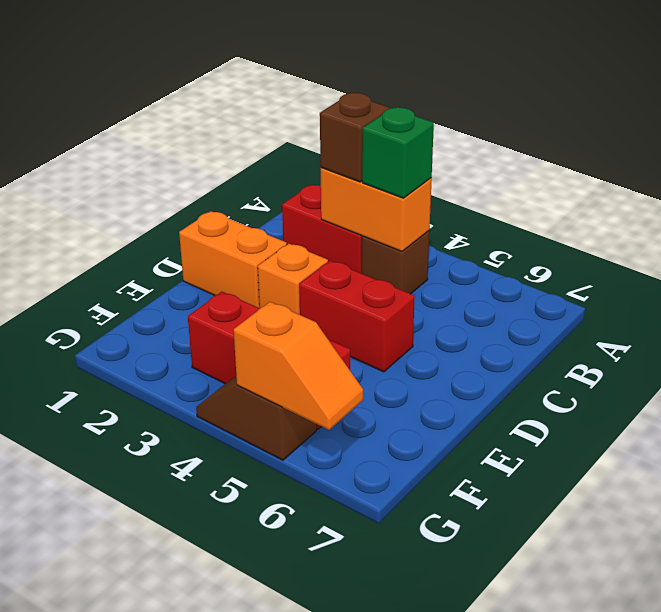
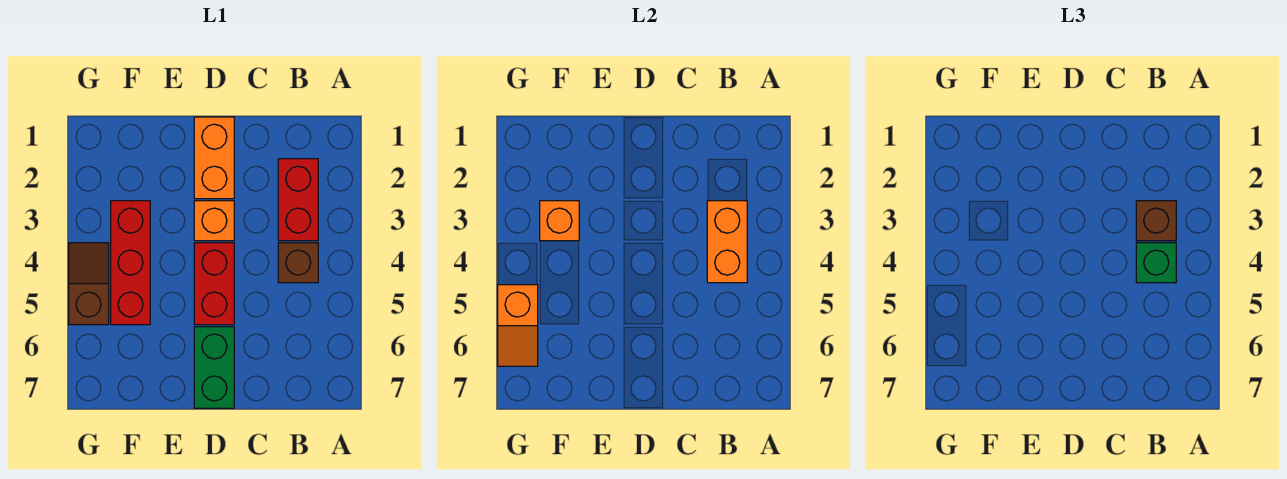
none -> green brick D6:D7 level 1
none -> orange brick F3 level 2

